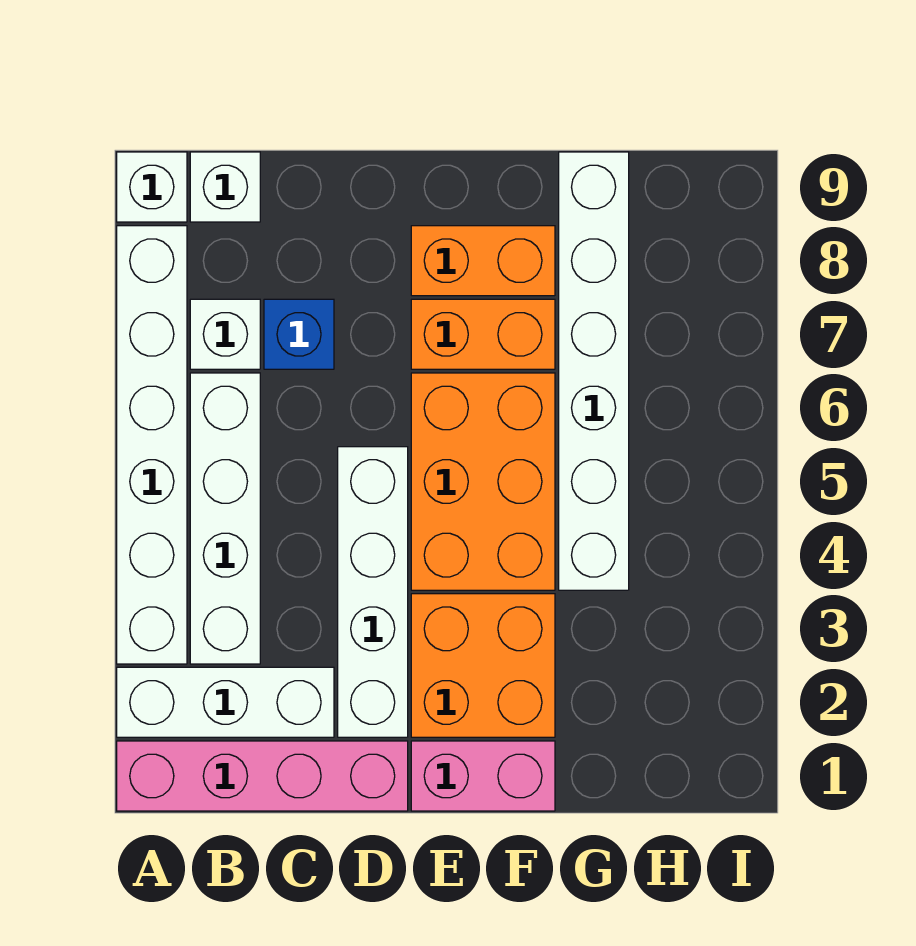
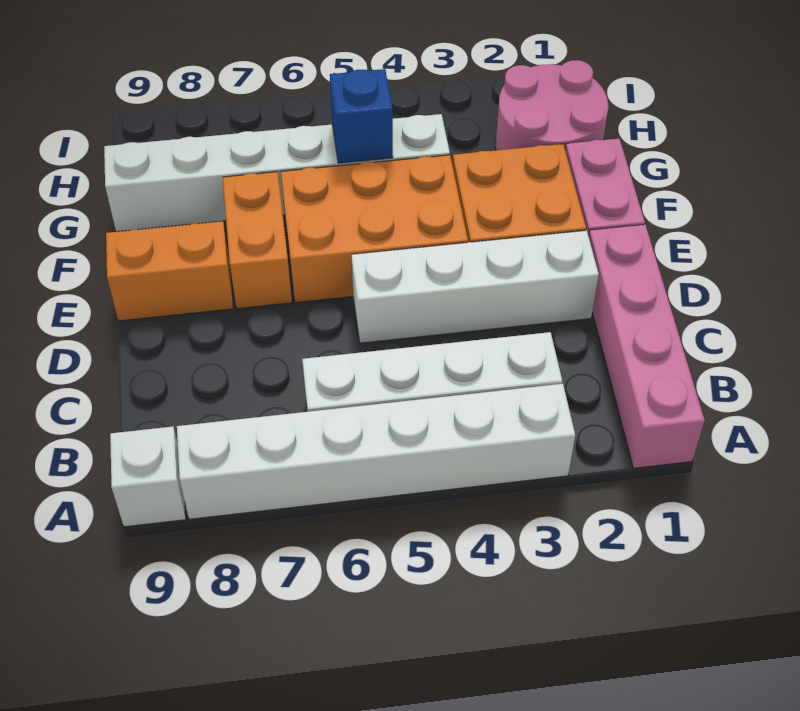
white brick A2:C2 level 1 -> none
white brick B7 level 1 -> none
white brick B9 level 1 -> none
blue brick C7 level 1 -> blue brick G5 level 2
orange brick E8:F8 level 1 -> orange brick E8:E9 level 1
none -> pink round brick G1:H2 level 1

